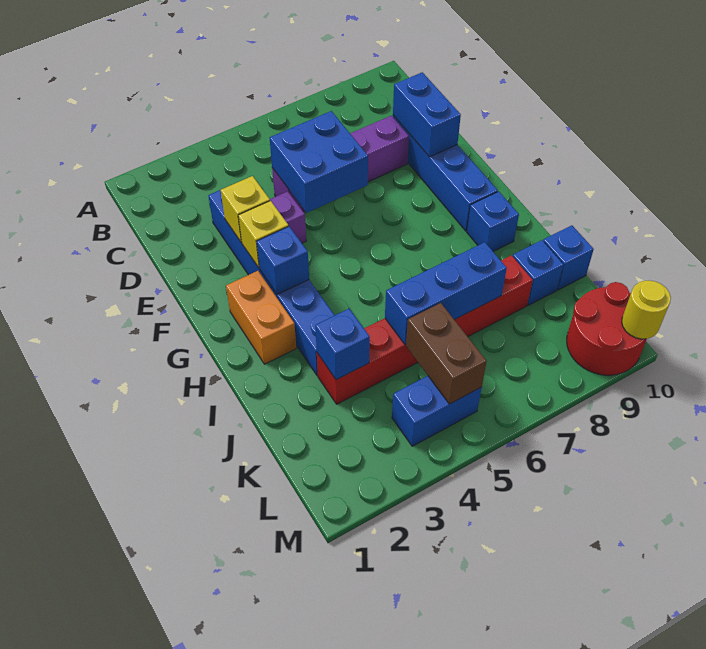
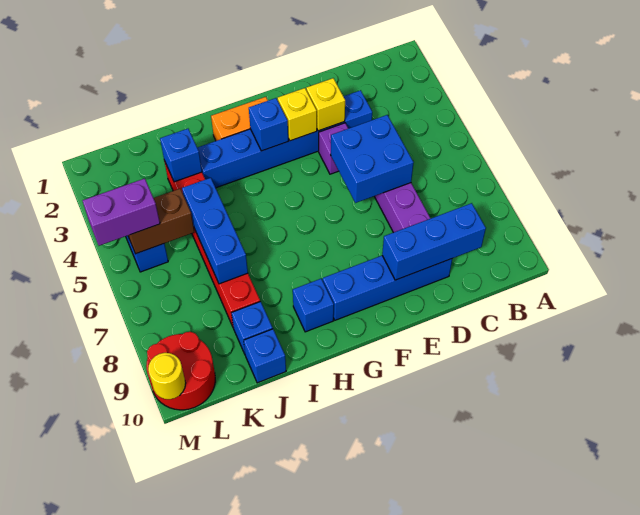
blue brick D9:E9 level 2 -> blue brick C9:E9 level 2
none -> purple brick L5:M5 level 3

